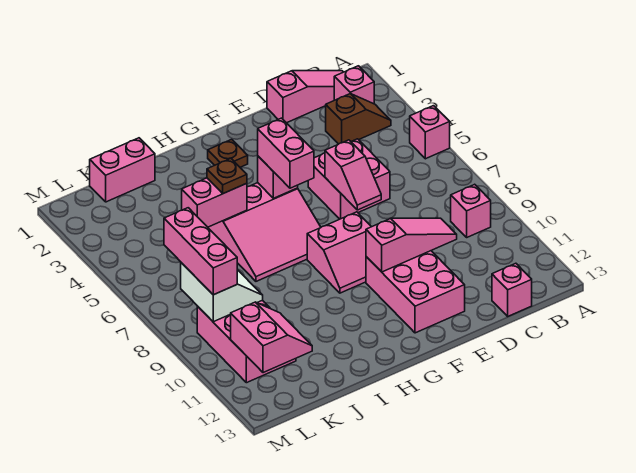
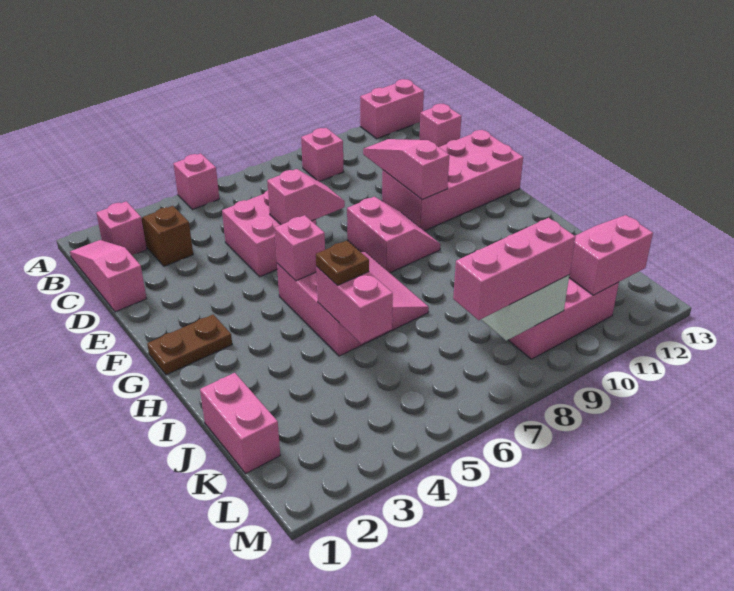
pink brick E10:F12 level 1 -> pink brick E10:F13 level 1
brown plate G2 level 1 -> brown plate G1:G2 level 1
pink brick G5:G6 level 3 -> pink brick A12:A13 level 1

